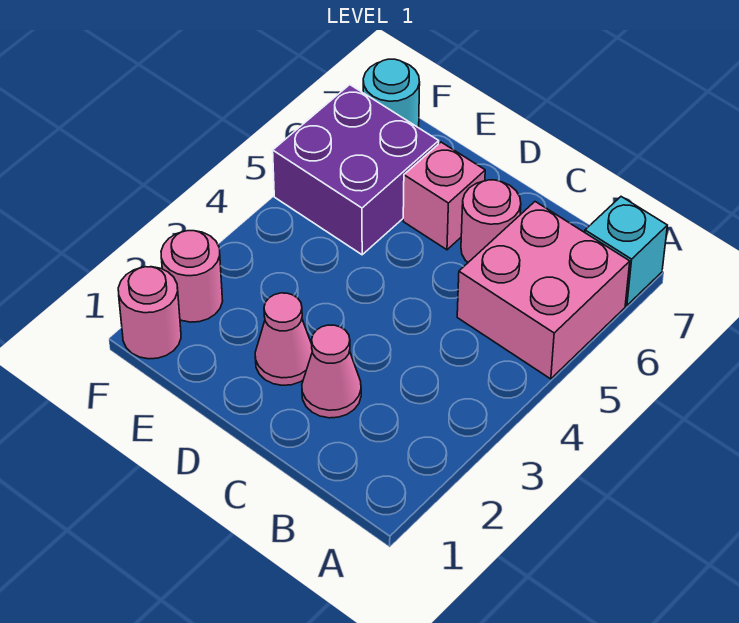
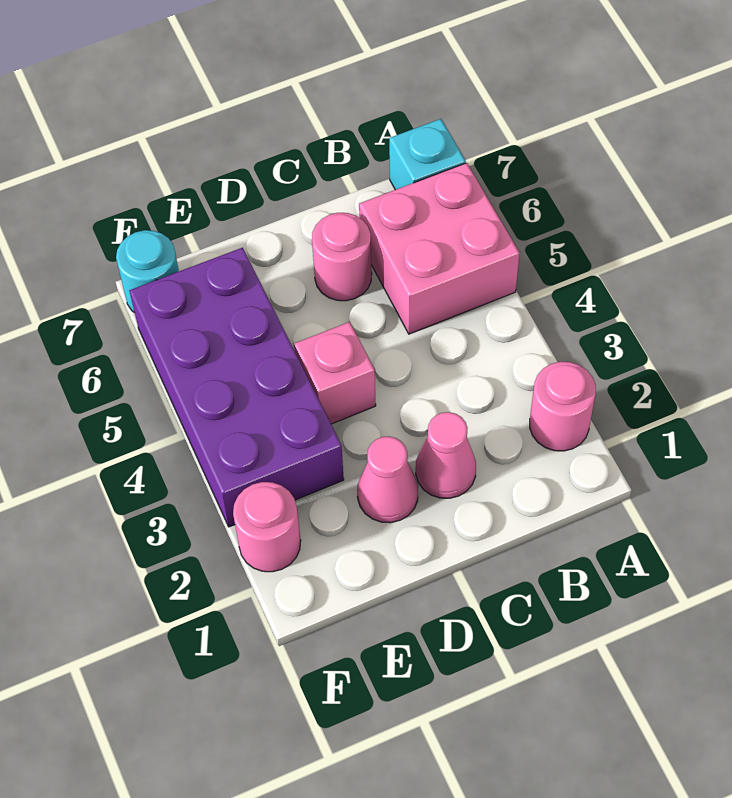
pink brick D6 level 1 -> pink brick D4 level 1
purple brick E5:F6 level 1 -> purple brick E3:F6 level 1
pink round brick F1 level 1 -> pink round brick A2 level 1

